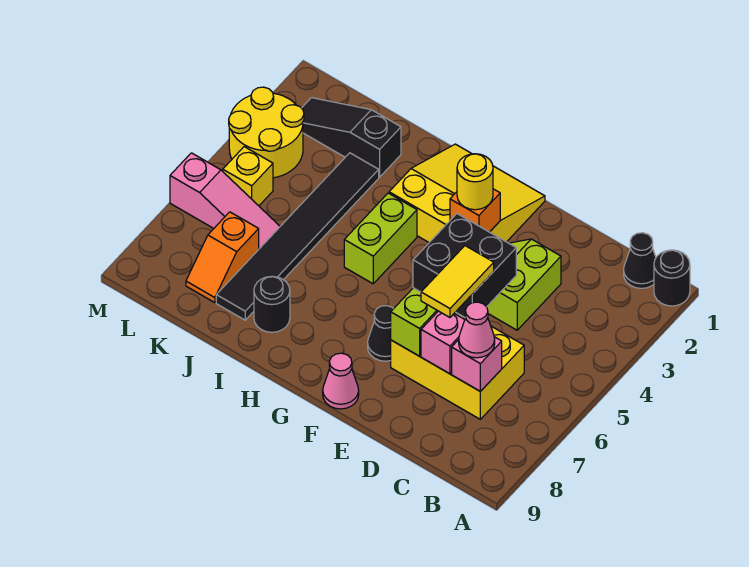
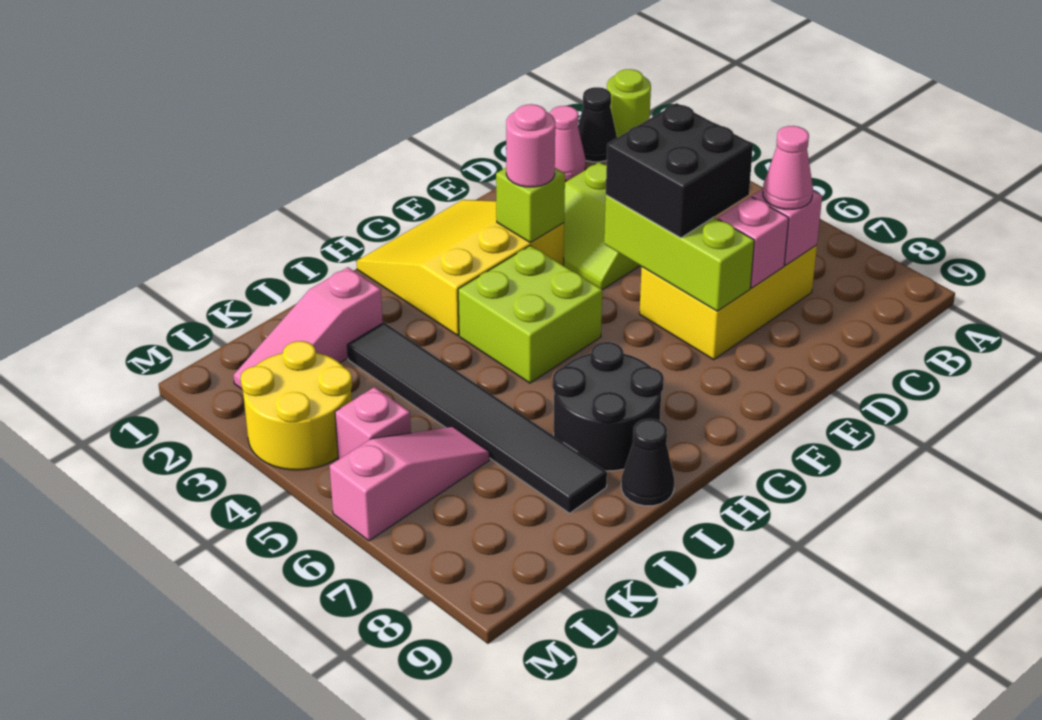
black round brick A1 level 1 -> lime round brick A1 level 1
yellow tile D6:D7 level 4 -> none
orange brick F3 level 2 -> lime brick F3 level 2
yellow round brick F3 level 3 -> pink round brick F3 level 3
black cone F7 level 1 -> black cone I9 level 1
pink cone F9 level 1 -> pink cone C1 level 1
lime brick H4:H5 level 1 -> lime brick G4:H5 level 1
black round brick I8 level 1 -> black round brick H7:I8 level 1
black slope J2:L2 level 1 top J -> pink slope J2:L2 level 1 top J
orange slope K7:K8 level 1 top 7 -> none
yellow brick L5 level 1 -> pink brick L5 level 1

